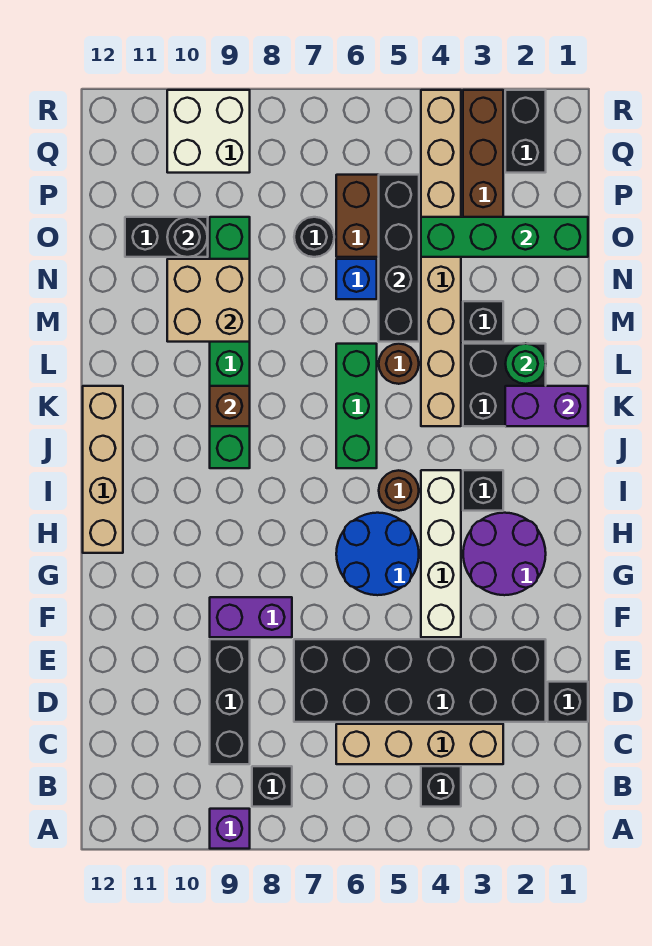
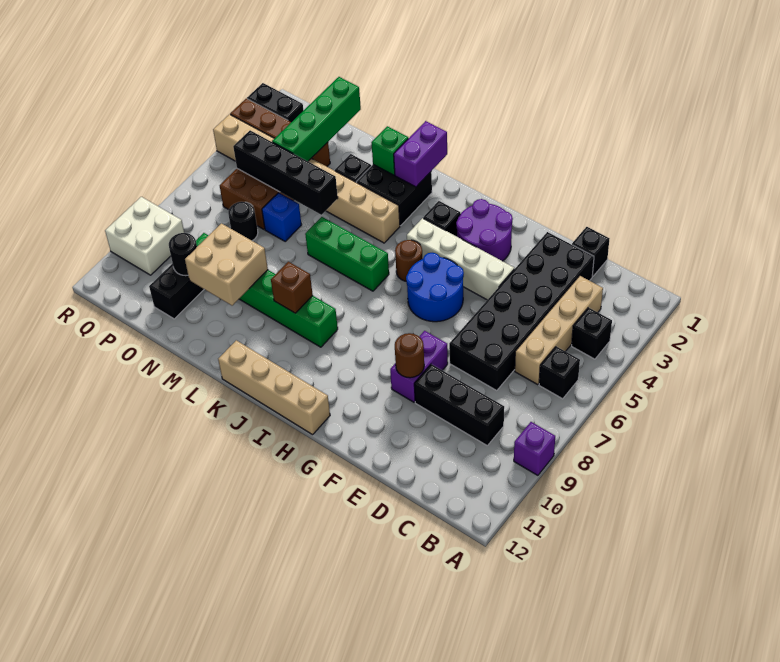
black brick B8 level 1 -> black brick B6 level 1
green round brick L2 level 2 -> green brick L2 level 2
brown round brick L5 level 1 -> brown round brick F9 level 2

